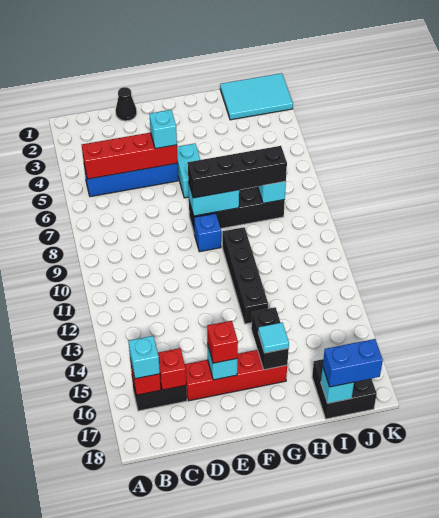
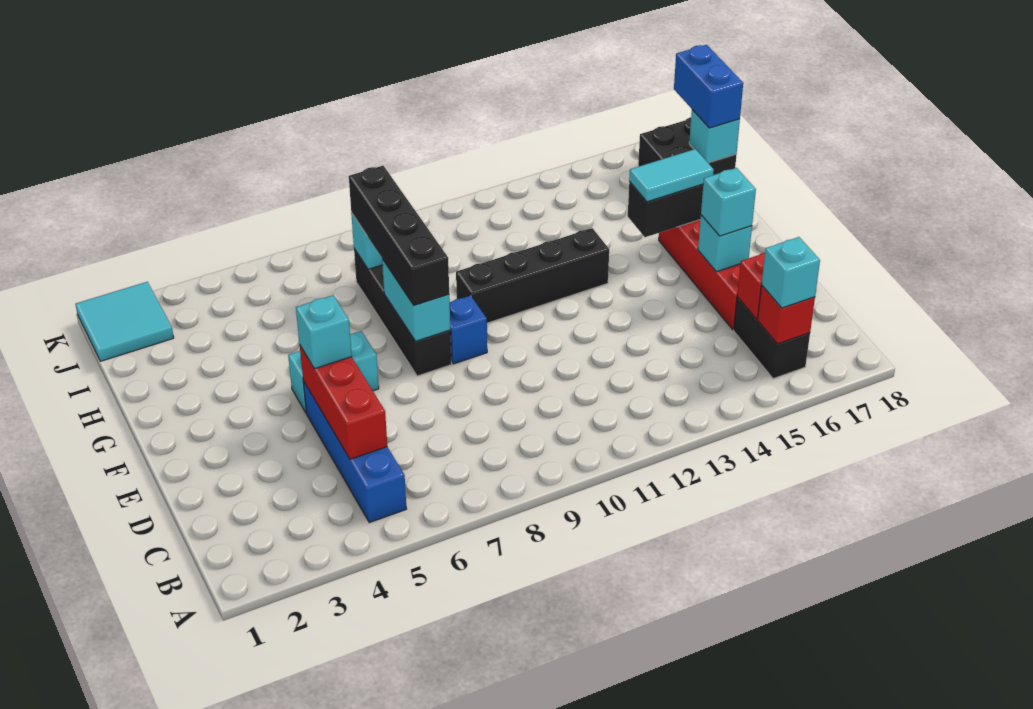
red brick B5:E5 level 2 -> red brick C5:E5 level 2
black cone D1 level 1 -> none
red brick E16 level 3 -> cyan brick E16 level 3
cyan tile G16 level 3 -> cyan tile G15:G16 level 3
cyan tile I1:K2 level 1 -> cyan tile J1:K2 level 1

